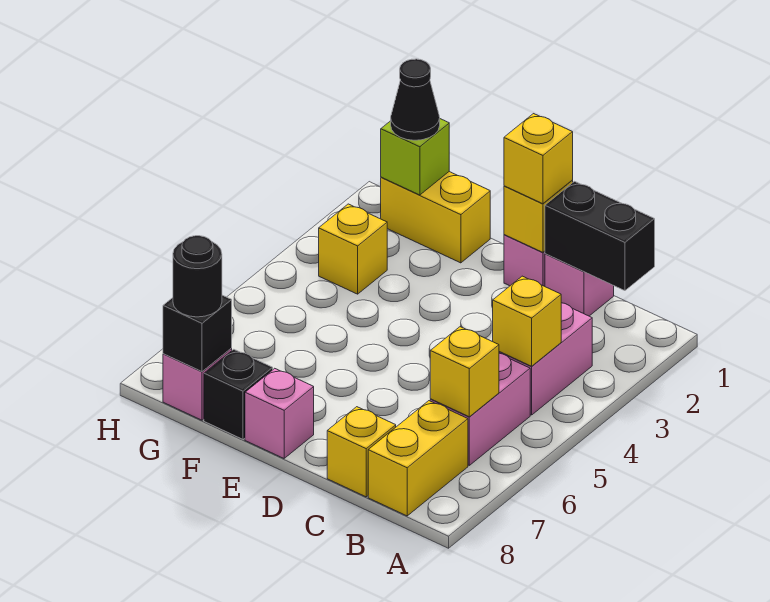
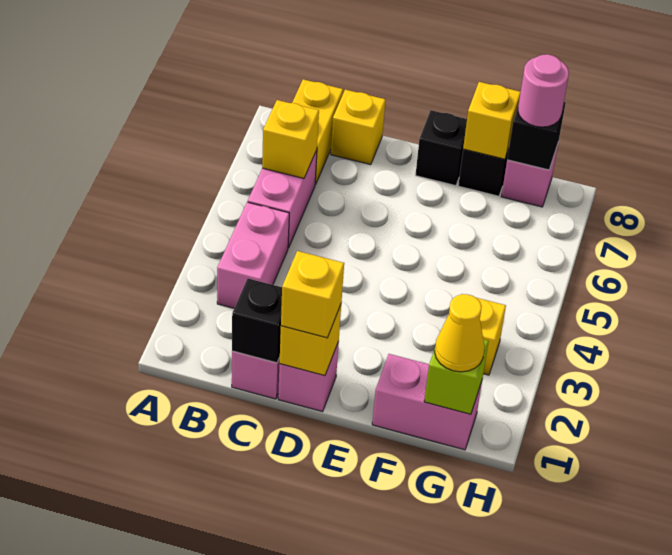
black brick B1:C1 level 2 -> black brick C1 level 2
yellow brick B4 level 2 -> yellow brick F8 level 2
pink brick E8 level 1 -> black brick E8 level 1
yellow brick F1:G1 level 1 -> pink brick F1:G1 level 1
black cone G1 level 3 -> yellow cone G1 level 3
black round brick G8 level 3 -> pink round brick G8 level 3

